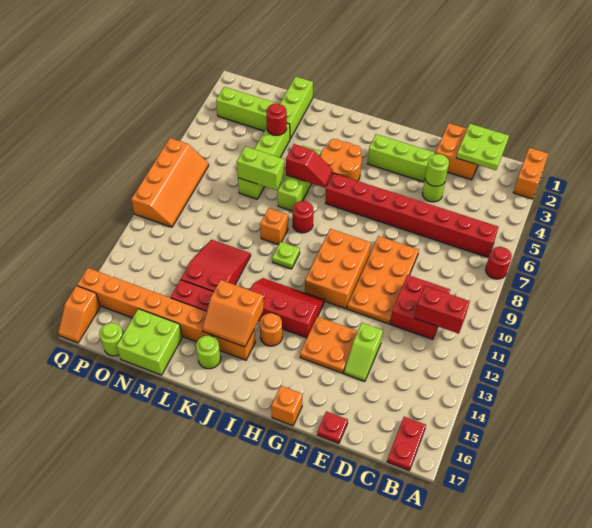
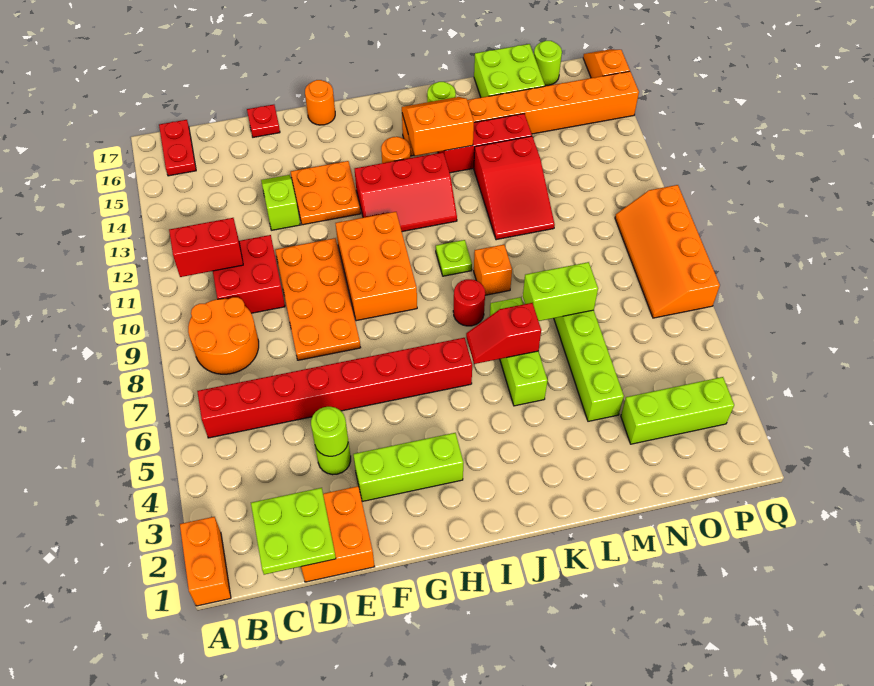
red round brick A7 level 1 -> none
orange brick G17 level 1 -> orange round brick G17 level 1
orange round brick I4:J5 level 1 -> orange round brick B8:C9 level 1
lime brick M1:M3 level 1 -> none
red round brick M4 level 2 -> none

